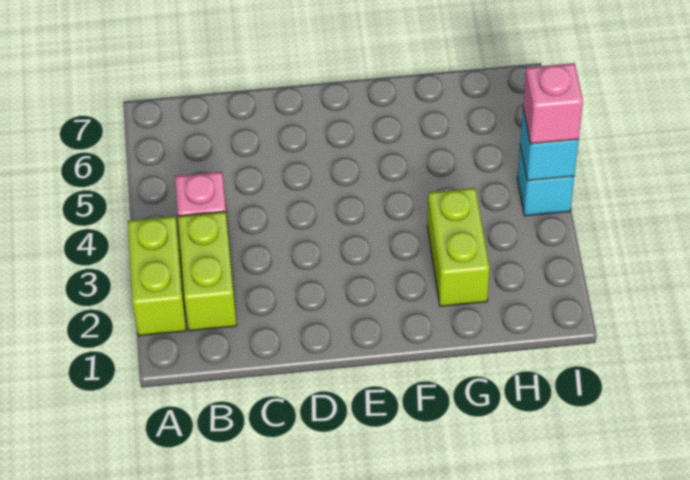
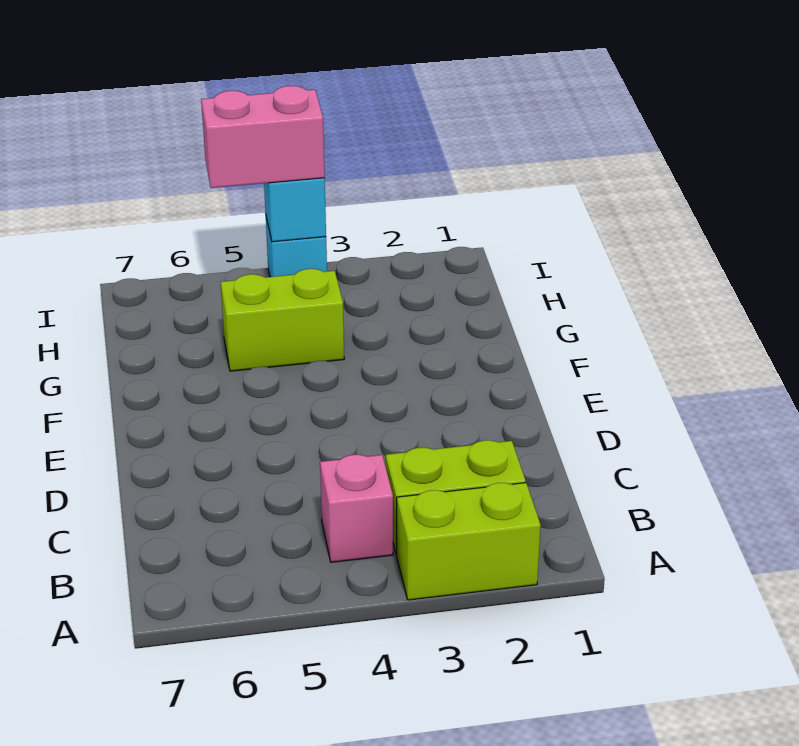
lime brick G2:G3 level 1 -> lime brick G4:G5 level 1
pink brick I4 level 3 -> pink brick I4:I5 level 3

